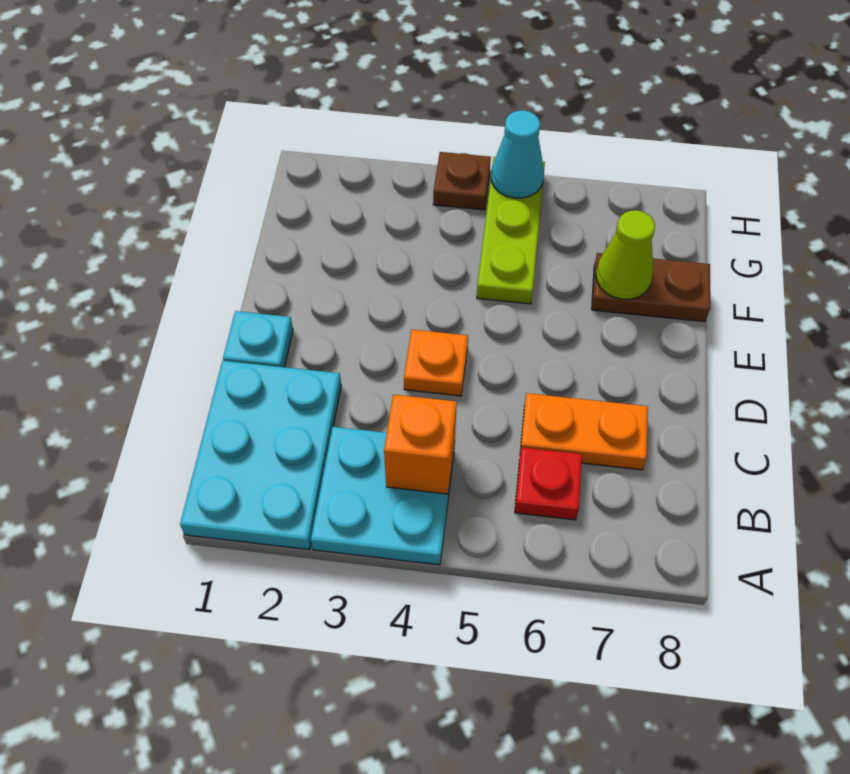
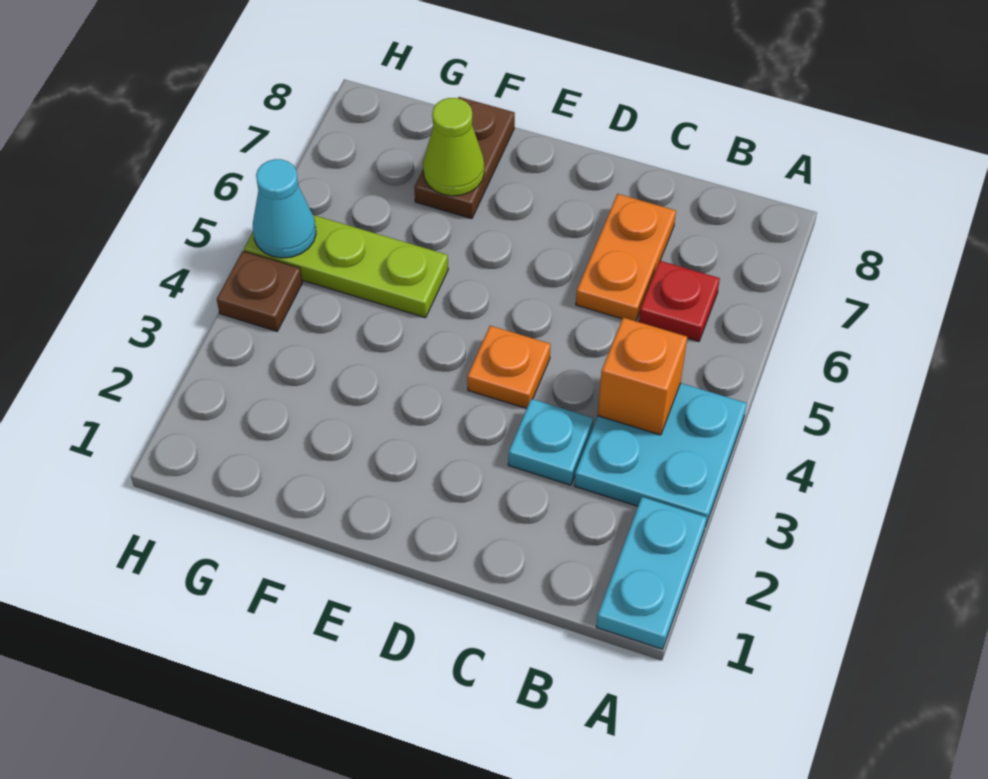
cyan plate A1:C2 level 1 -> cyan plate A1:A2 level 1
cyan plate D1 level 1 -> cyan plate C3 level 1

